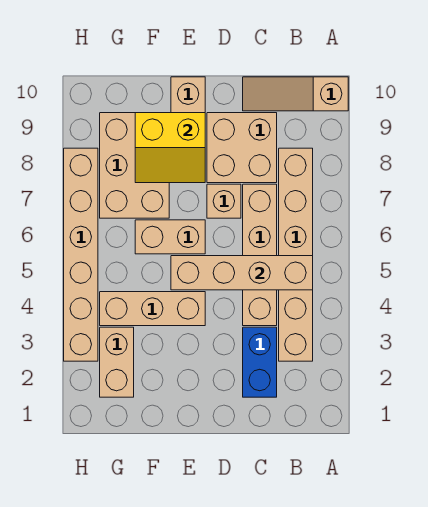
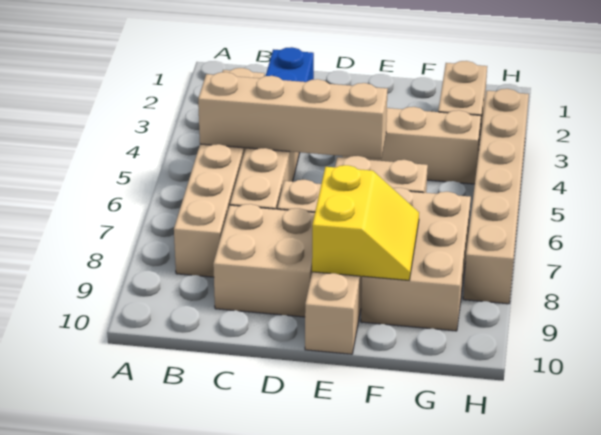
tan slope A10:C10 level 1 top A -> none
yellow slope E8:F9 level 2 top 9 -> yellow slope E8:F9 level 2 top E

